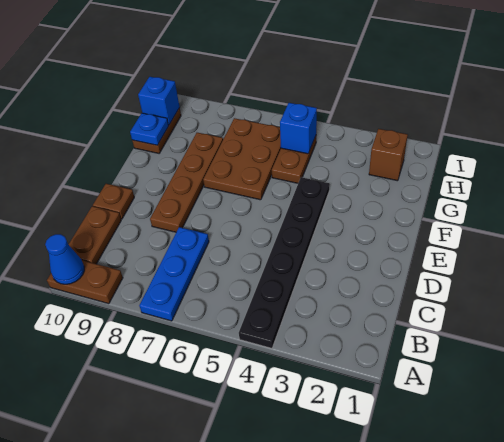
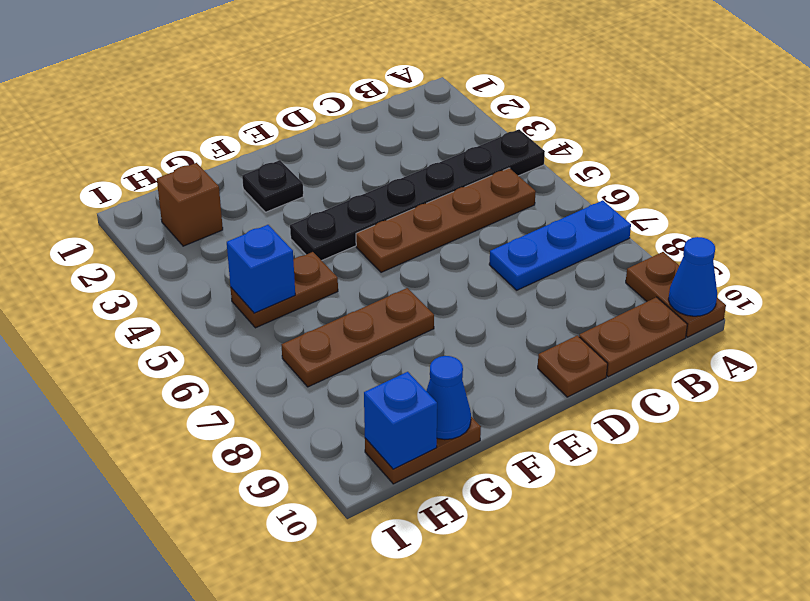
brown plate D8:G8 level 1 -> brown plate B5:E5 level 1
none -> black plate F2 level 1
brown plate F6:H7 level 1 -> brown plate F7:H7 level 1
blue plate G10 level 2 -> blue cone G10 level 2

